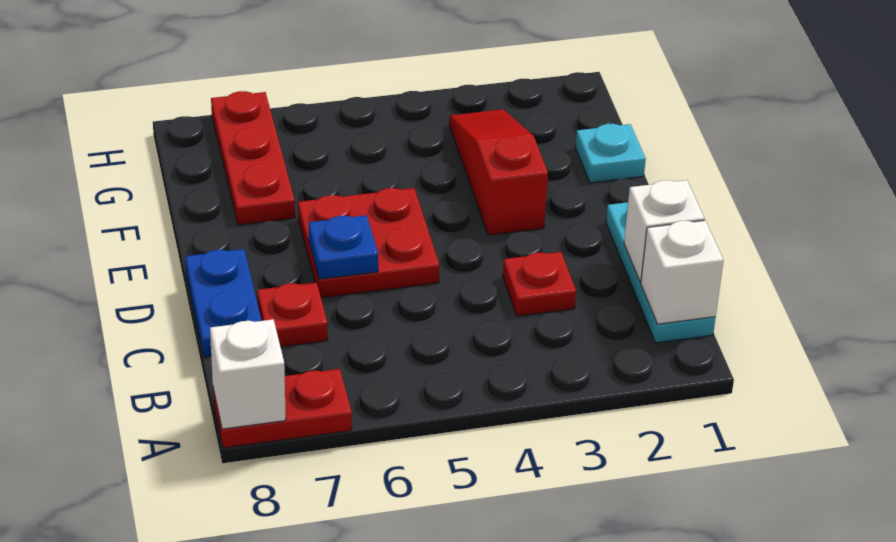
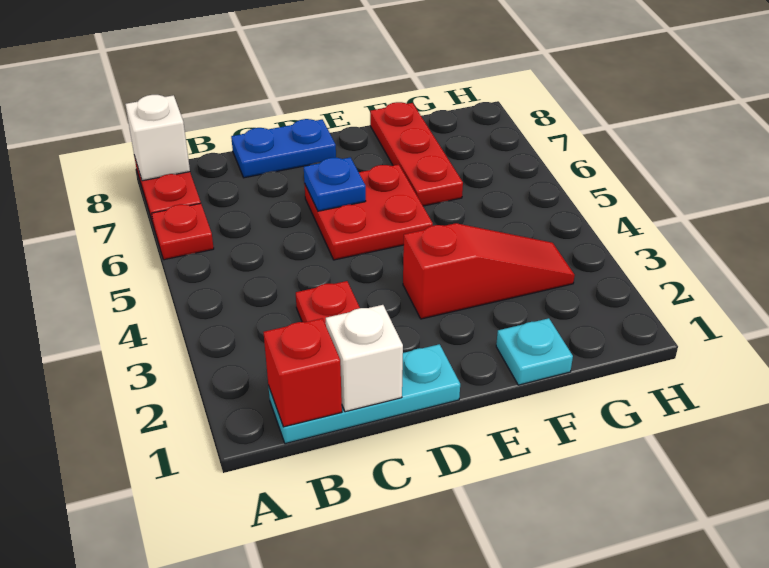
white brick B1 level 2 -> red brick B1 level 2
red plate C7 level 1 -> red plate A6 level 1
red plate F7:H7 level 1 -> red plate F6:F8 level 1

